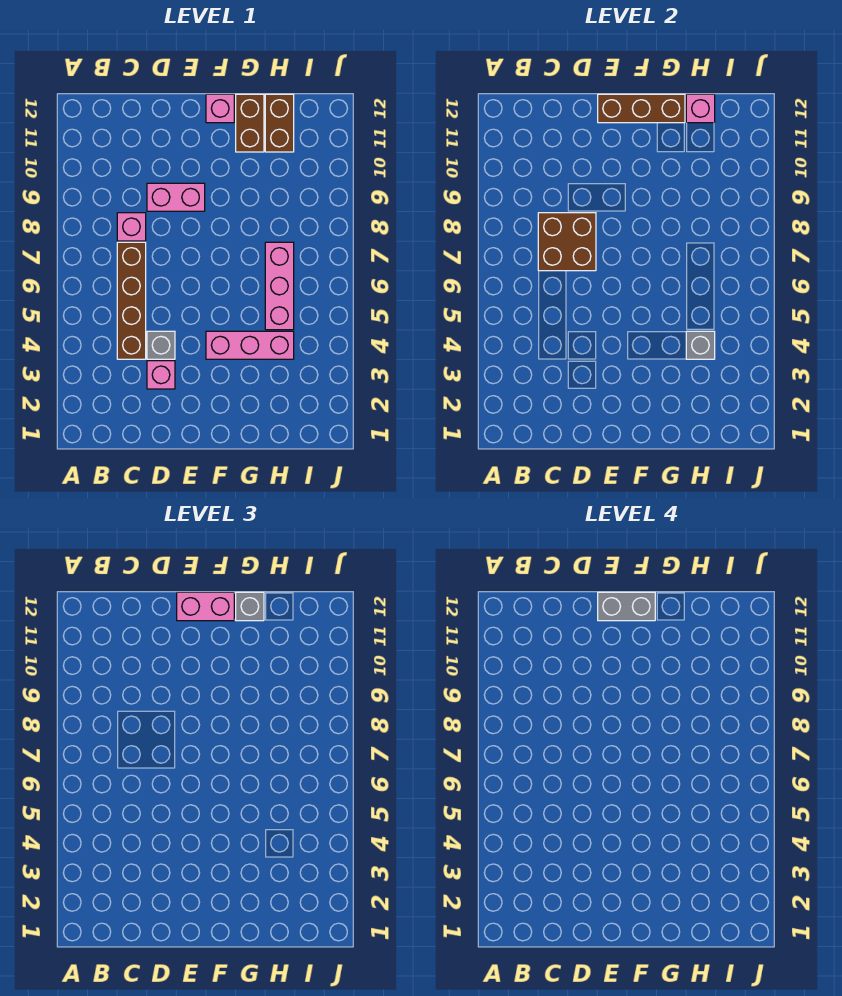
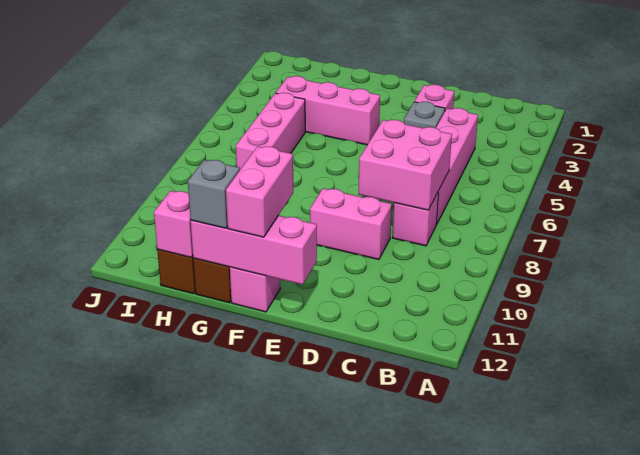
brown brick C4:C7 level 1 -> pink brick C4:C7 level 1
brown brick C7:D8 level 2 -> pink brick C7:D8 level 2
brown brick E12:G12 level 2 -> pink brick E12:G12 level 2
pink brick E12:F12 level 3 -> pink brick F11:F12 level 3
grey brick E12:F12 level 4 -> none
grey brick H4 level 2 -> none

